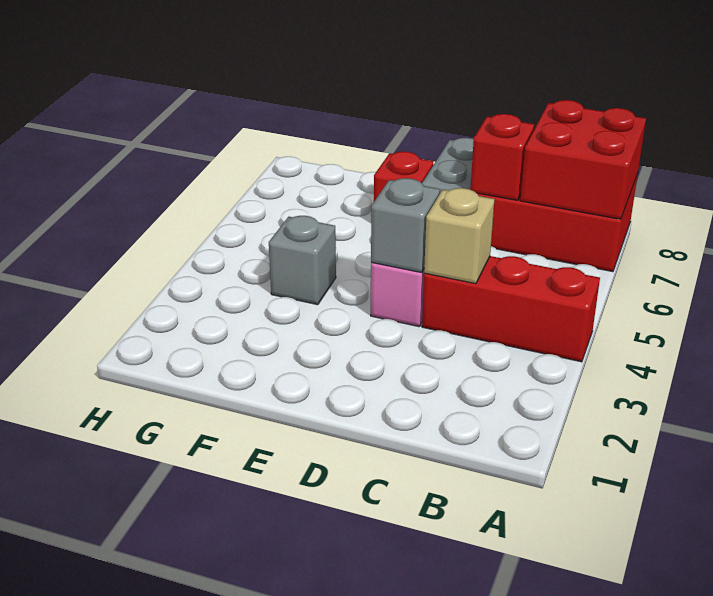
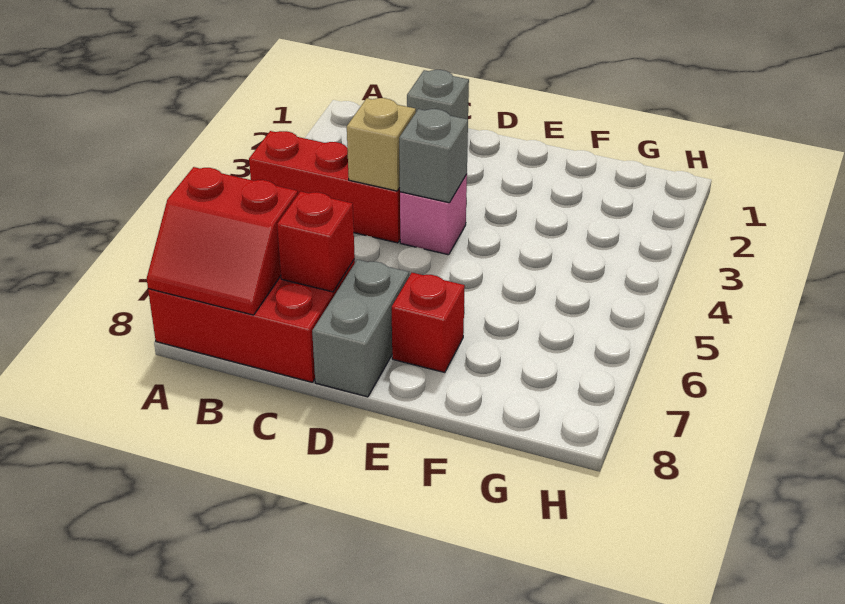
red brick A7:B8 level 2 -> red slope A7:B8 level 2 top 7
grey brick F4 level 1 -> grey brick C1 level 1

